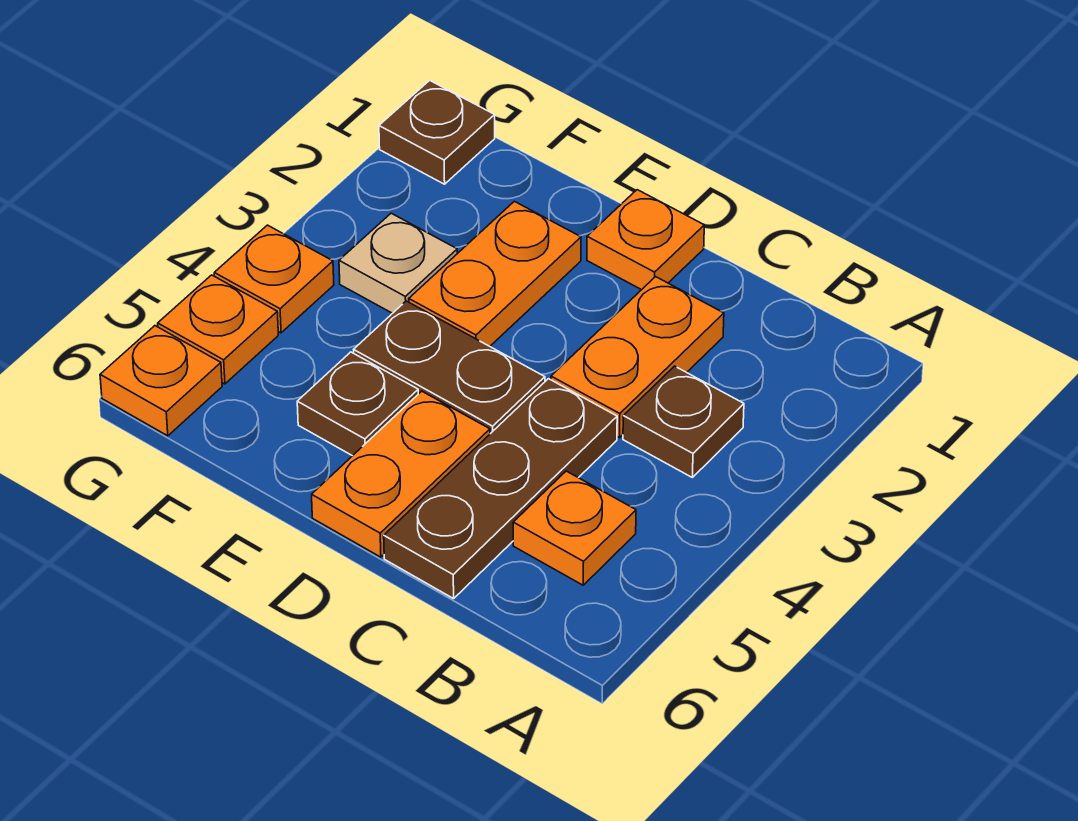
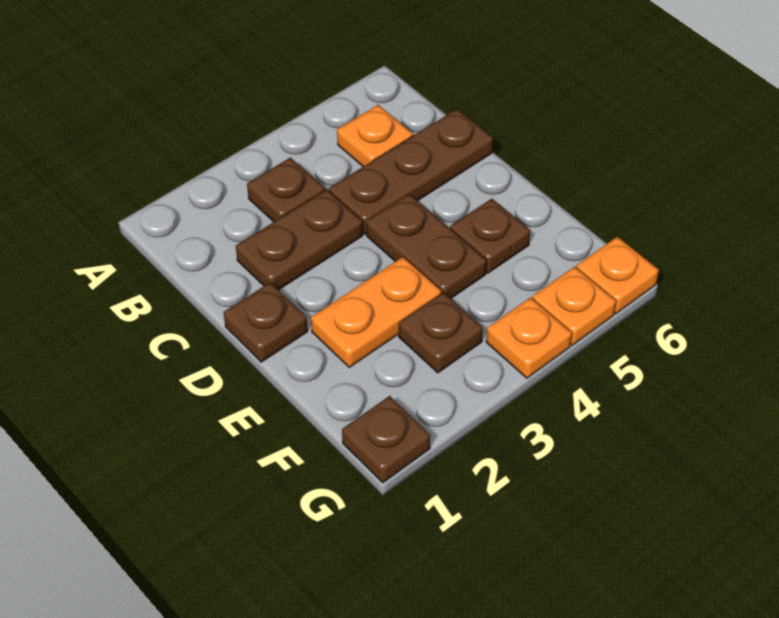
orange plate C2:C3 level 1 -> brown plate C2:C3 level 1
orange plate D1 level 1 -> brown plate D1 level 1
orange plate D5:D6 level 1 -> none
tan plate F3 level 1 -> brown plate F3 level 1

